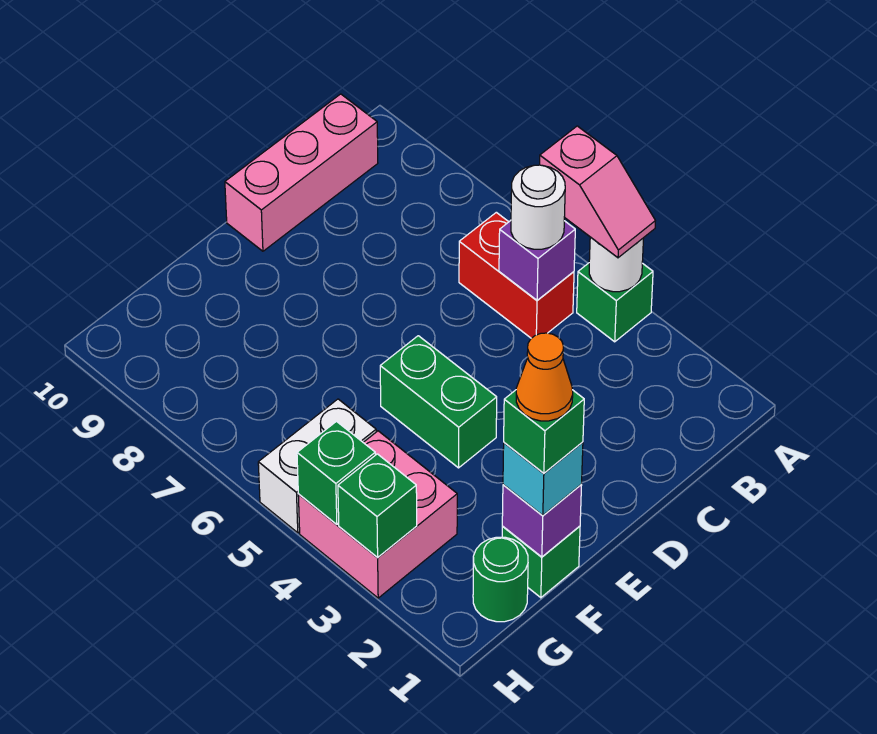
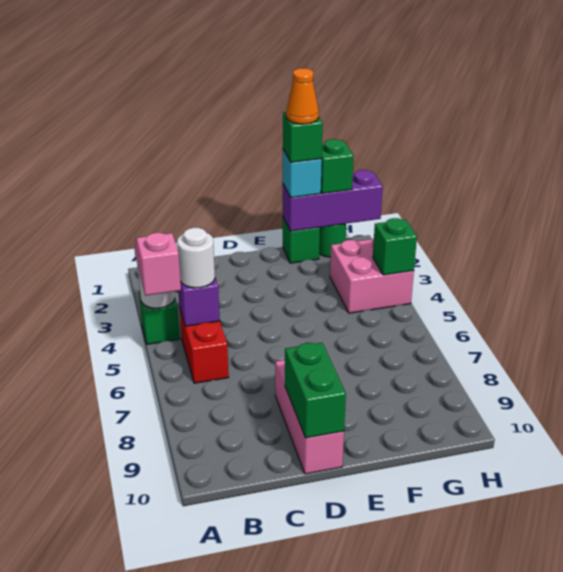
pink brick B10:D10 level 1 -> pink brick D8:D10 level 1
green brick E4:E5 level 1 -> green brick D9:D10 level 2
purple brick F1 level 2 -> purple brick F1:H1 level 2
white brick G5:H5 level 1 -> none
green brick H3 level 2 -> green brick G1 level 3

